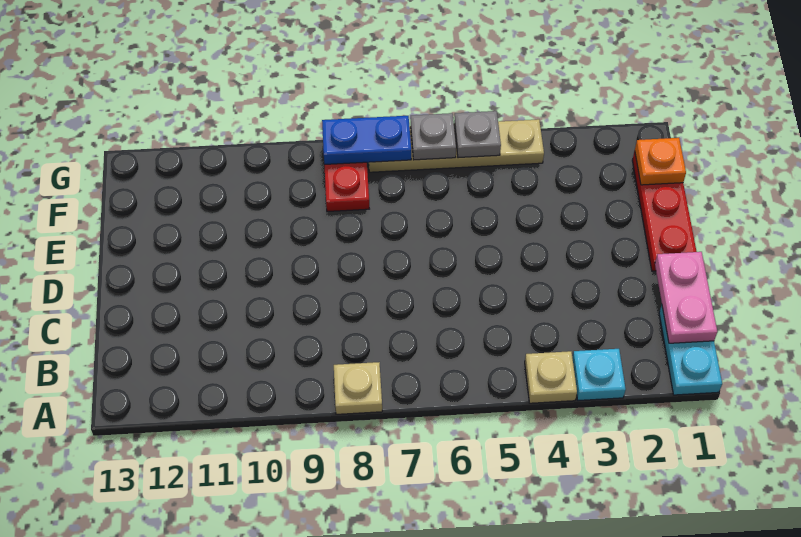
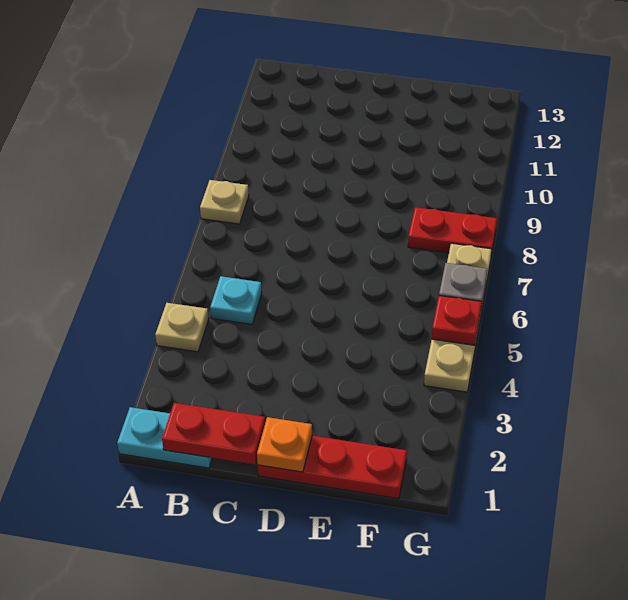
cyan plate A3 level 1 -> cyan plate B5 level 1
pink plate B1:C1 level 2 -> red plate B1:C1 level 2
orange plate F1 level 2 -> orange plate D1 level 2
grey plate G5 level 2 -> red plate G5 level 2
blue plate G7:G8 level 2 -> none

